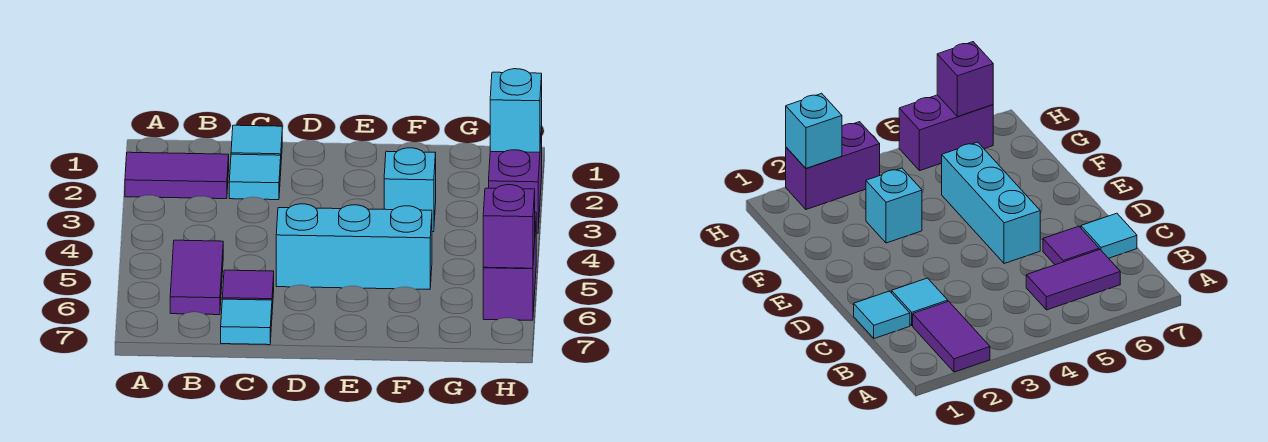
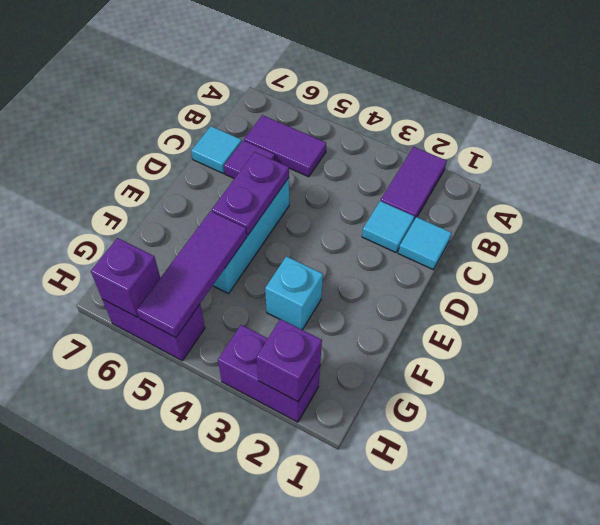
none -> purple plate D5:E5 level 2
none -> purple tile F5:H5 level 2
cyan brick H2 level 2 -> purple brick H2 level 2

